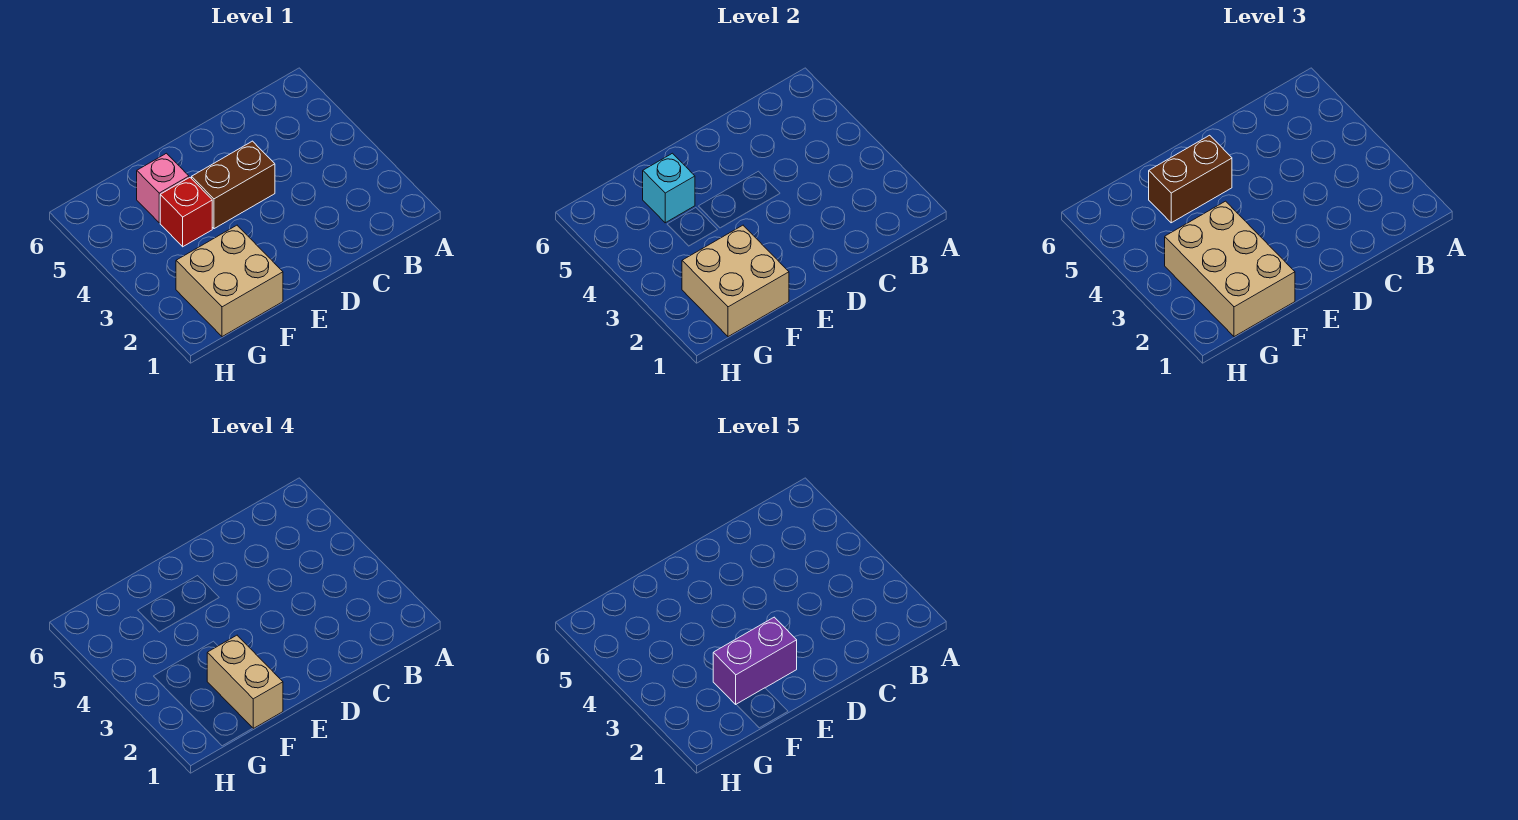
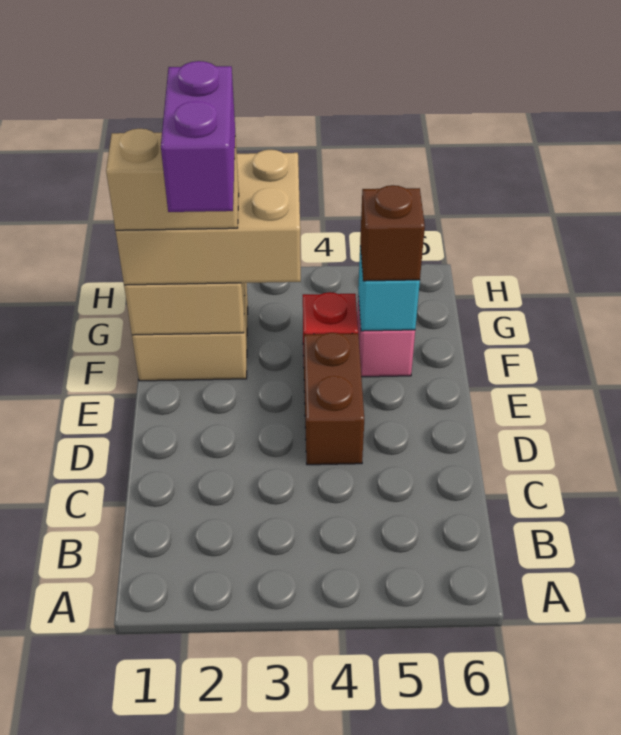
brown brick E5:F5 level 3 -> brown brick F5 level 3

